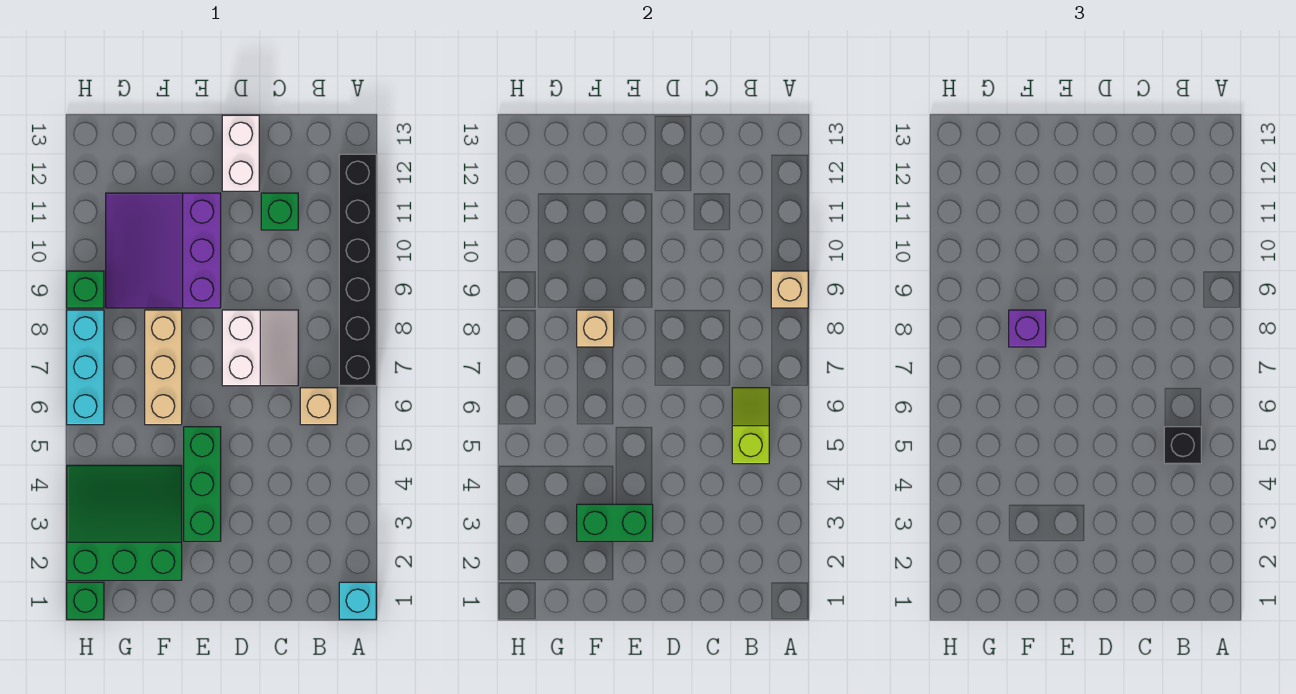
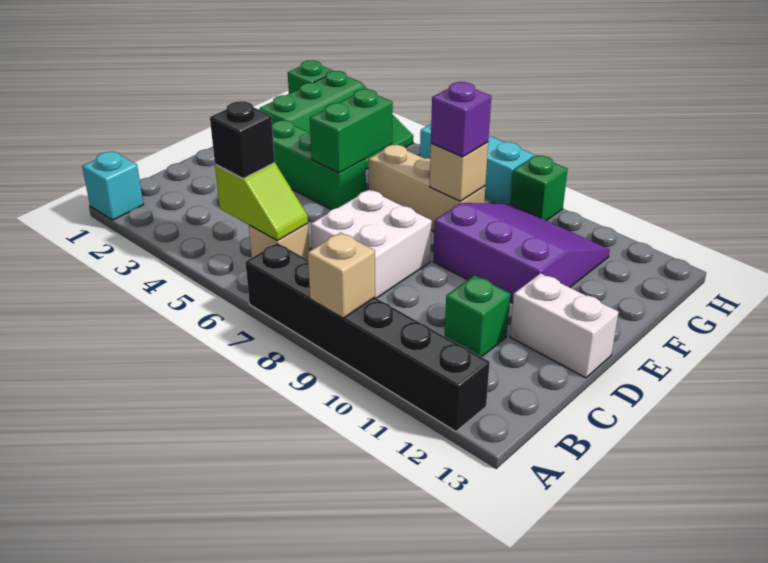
white slope C7:D8 level 1 top D -> white brick C7:D8 level 1
green brick E3:F3 level 2 -> green brick E5:F5 level 2

